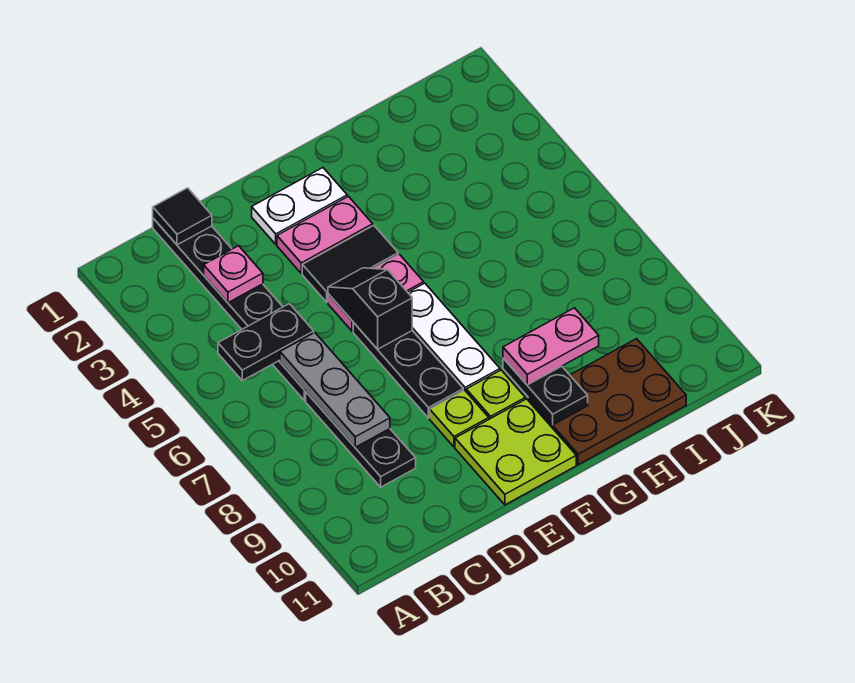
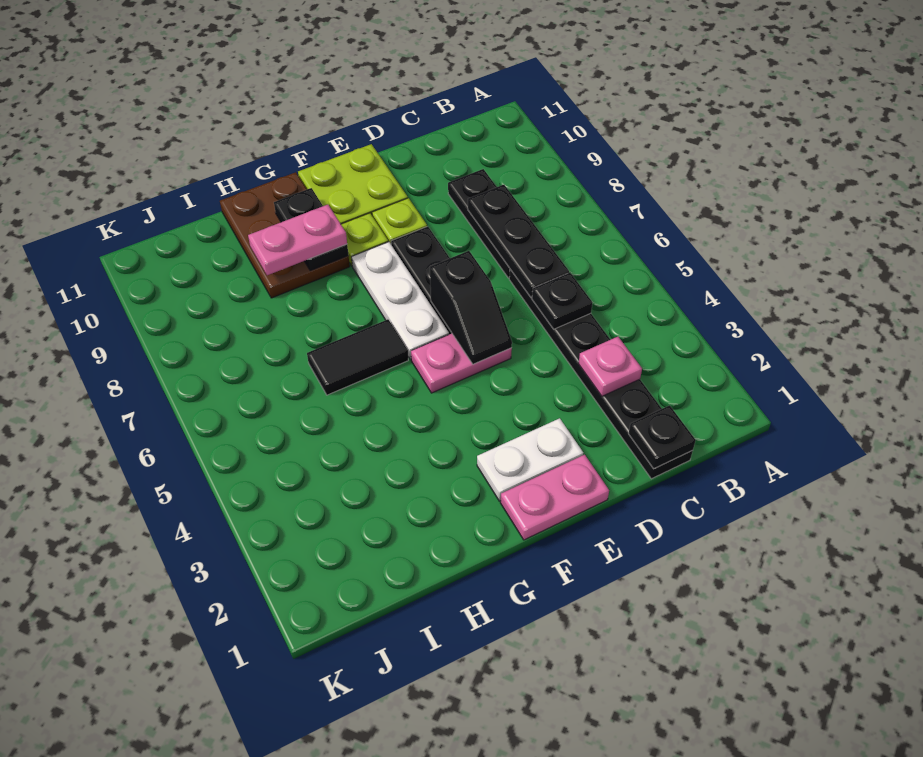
black plate B5:C5 level 2 -> black plate C5 level 2
black tile C1 level 2 -> black plate C1 level 2
grey plate C6:C8 level 2 -> black plate C6:C8 level 2
pink plate E3:F3 level 1 -> pink plate E1:F1 level 1
black tile E4:F4 level 1 -> black tile G6:H6 level 1
brown plate G10:I11 level 1 -> brown plate G9:H11 level 1

